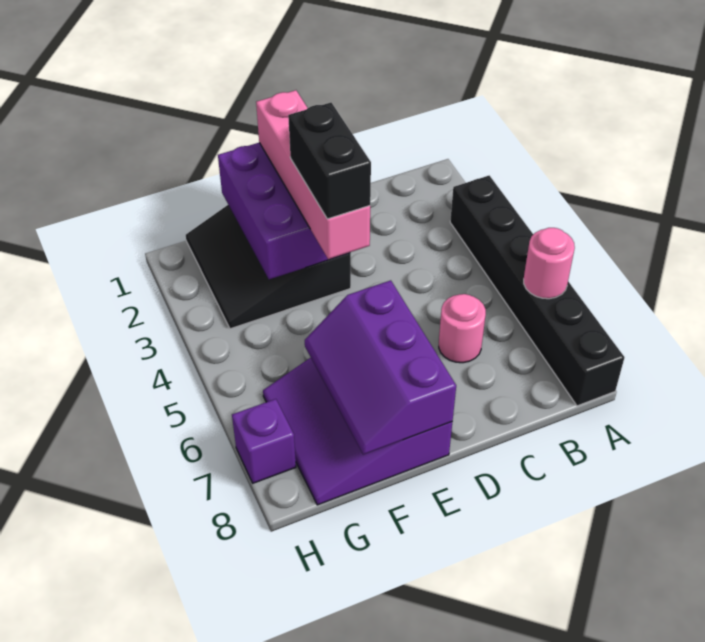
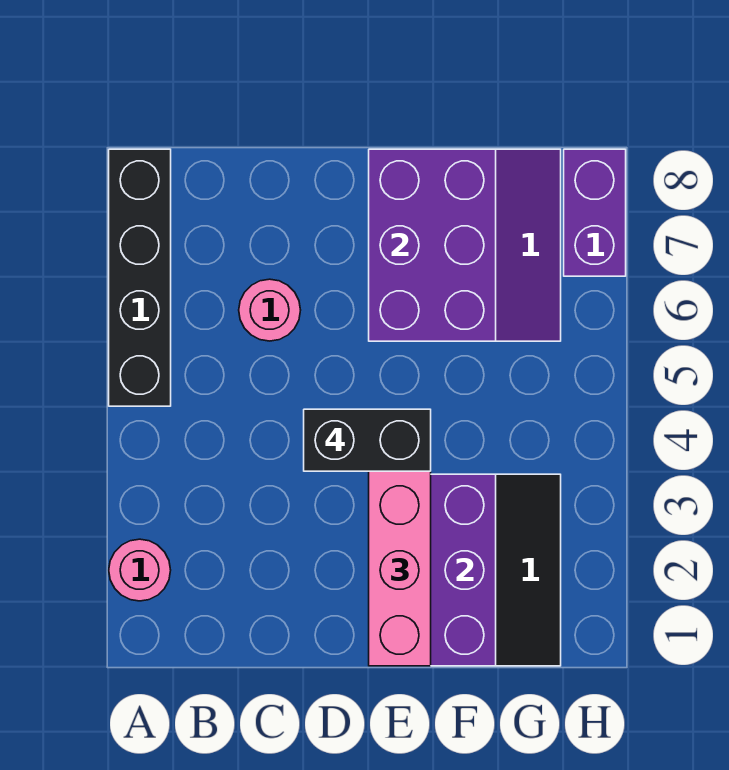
black brick A3:A8 level 1 -> black brick A5:A8 level 1
pink round brick A6 level 2 -> pink round brick A2 level 1
black brick E3:E4 level 4 -> black brick D4:E4 level 4
purple slope E6:F8 level 2 top E -> purple brick E6:F8 level 2
purple brick H7 level 1 -> purple brick H7:H8 level 1

